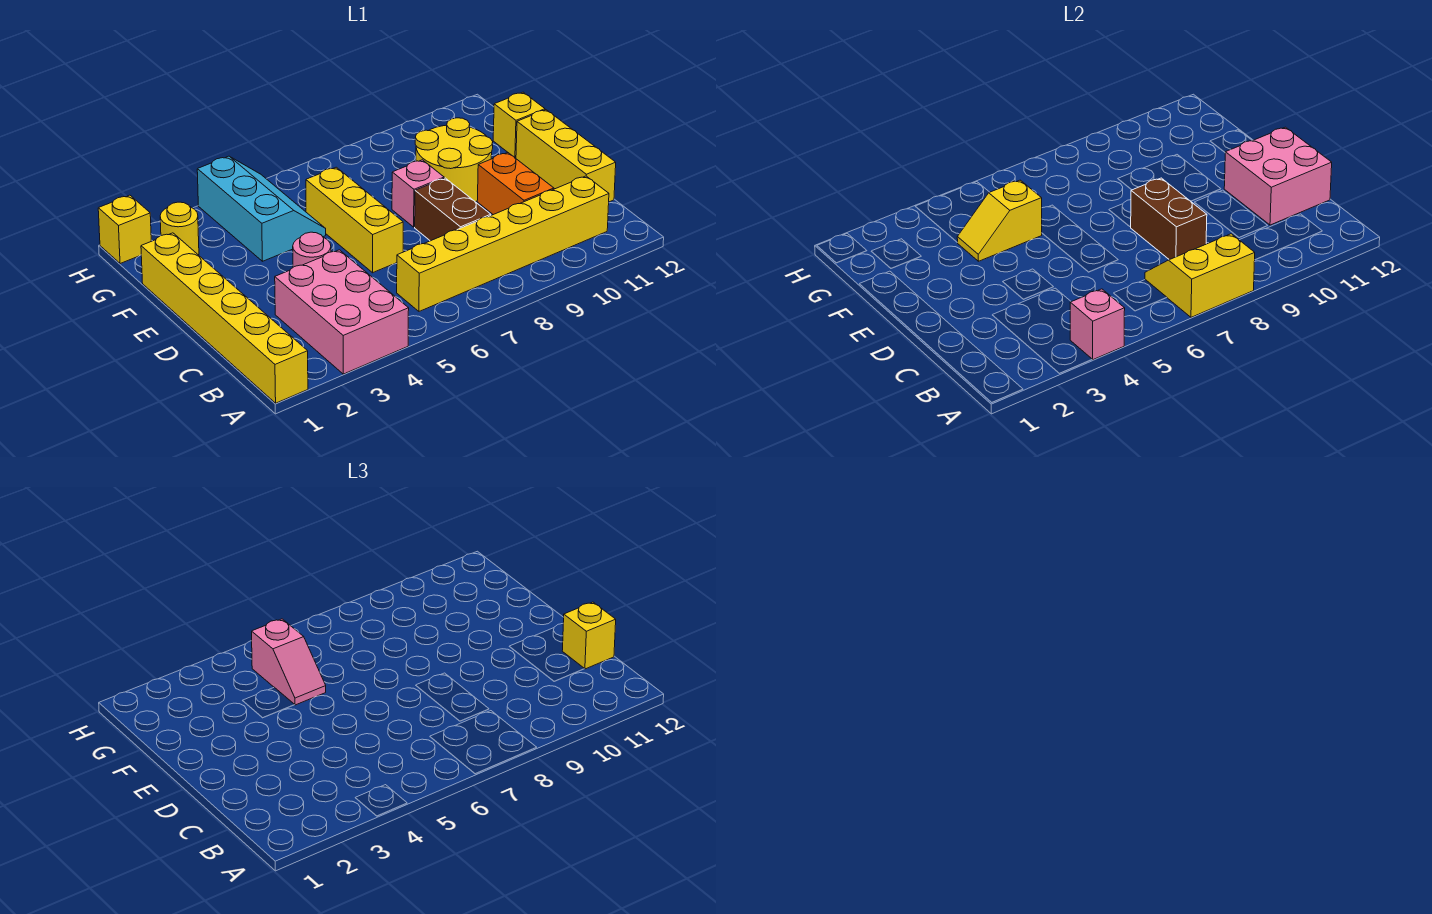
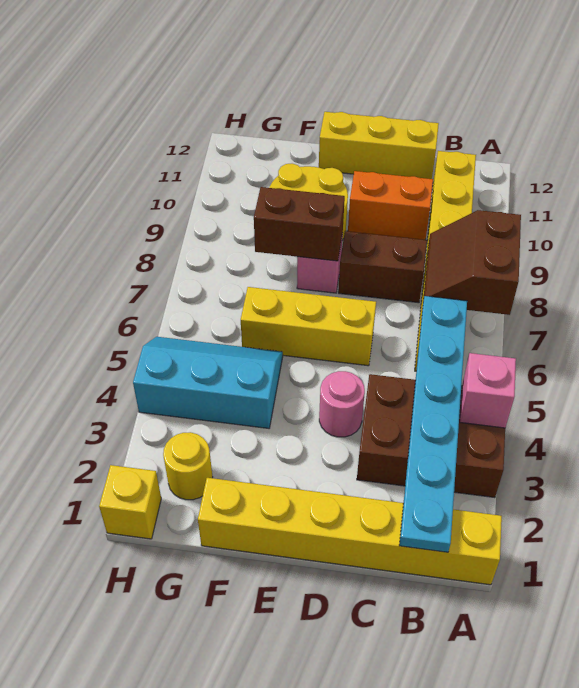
pink brick A3:C4 level 1 -> brown brick A3:C4 level 1
yellow slope A7:B8 level 2 top A -> brown slope A7:B8 level 2 top A
none -> cyan plate B1:B6 level 2
brown brick C8:D8 level 2 -> brown brick E8:F8 level 2
pink brick C11:D12 level 2 -> none
yellow brick C12 level 3 -> none
yellow slope F4:F5 level 2 top 5 -> none
pink slope F5:G5 level 3 top G -> none
yellow brick F12 level 1 -> none

